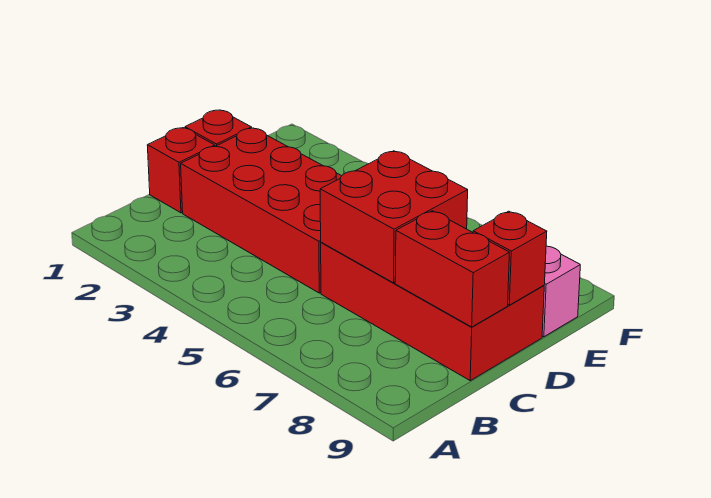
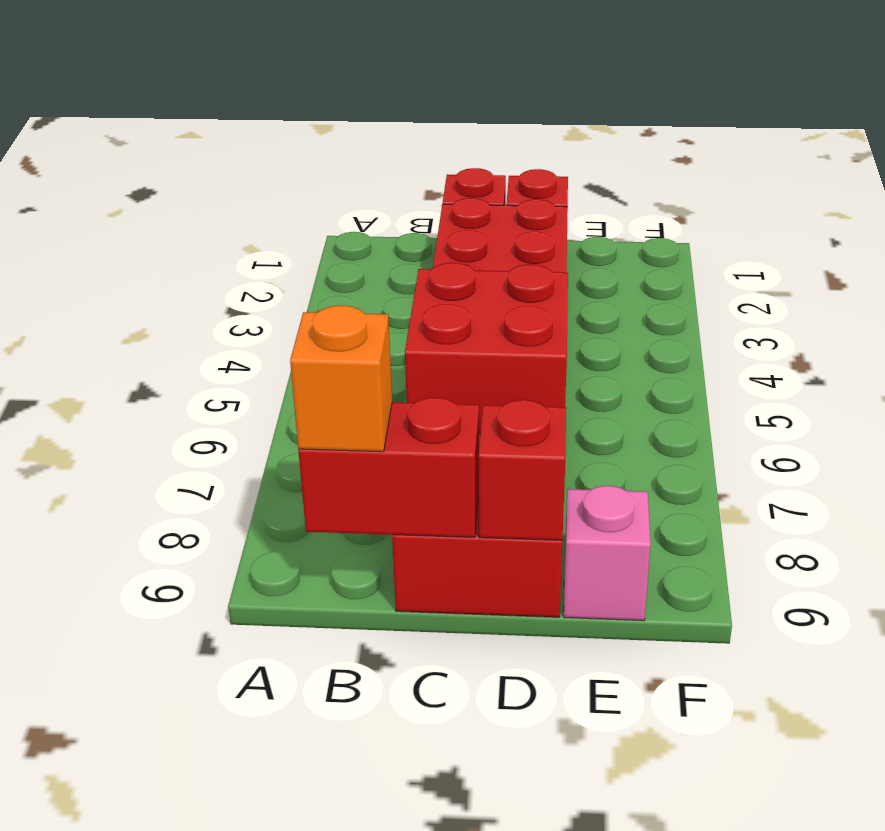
none -> orange brick B9 level 3
red brick C8:C9 level 2 -> red brick B9:C9 level 2

